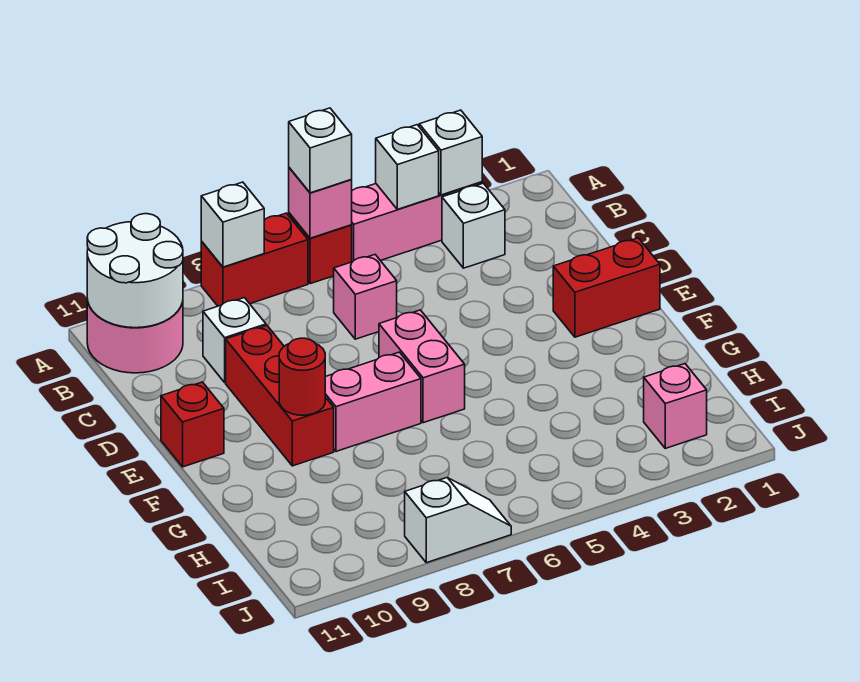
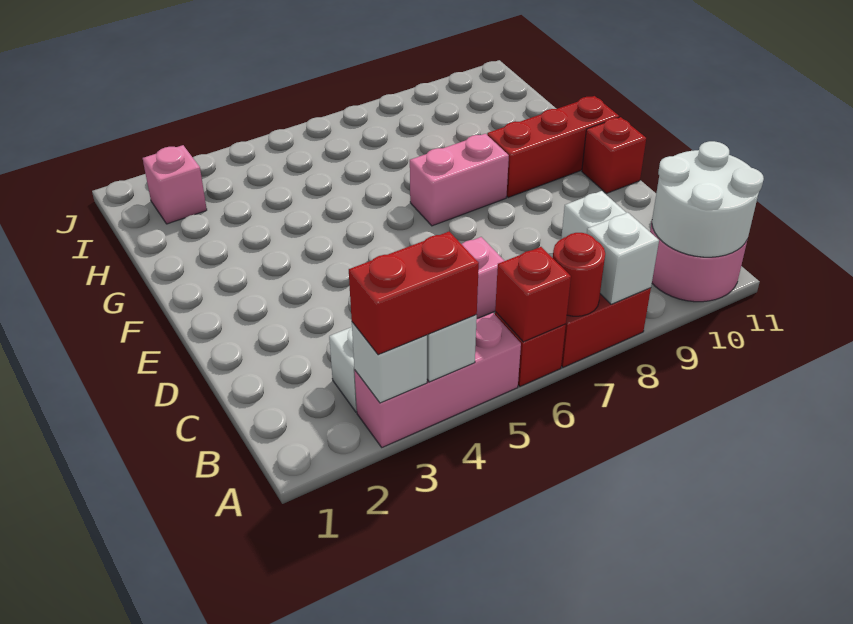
pink brick A6 level 2 -> red brick A6 level 2
white brick A6 level 3 -> none
red brick D9:F9 level 1 -> red brick F9:F11 level 1
red brick E1:E2 level 1 -> red brick A3:A4 level 3
pink brick E6:F6 level 1 -> none
red round brick F9 level 2 -> red round brick A7 level 2
white slope J7:J8 level 1 top 8 -> none

